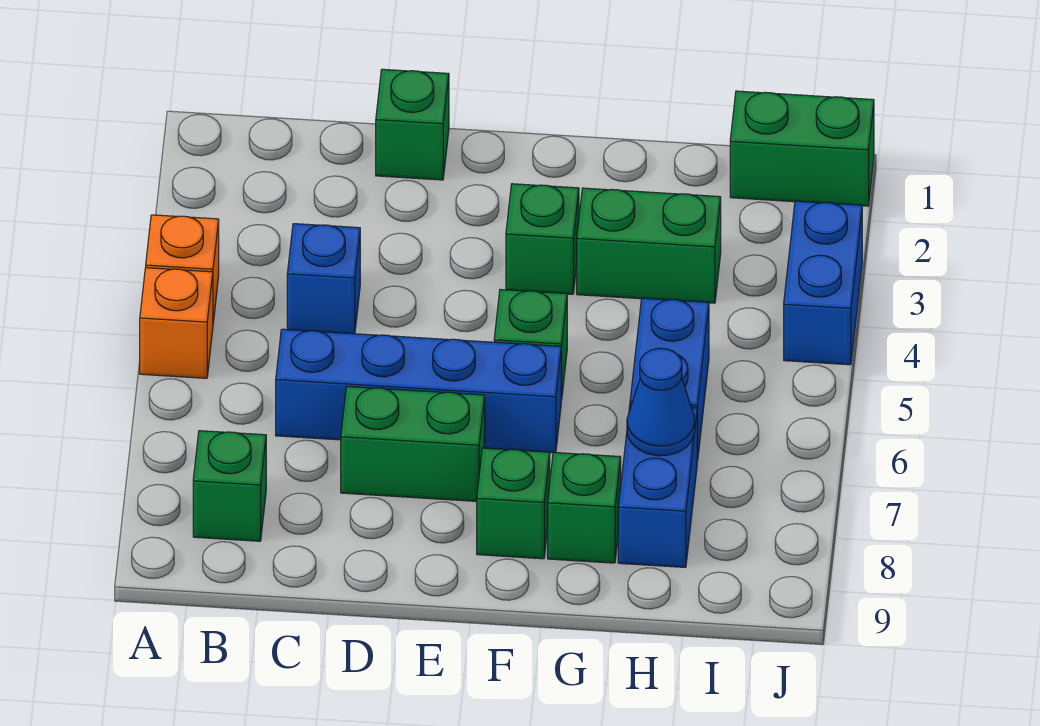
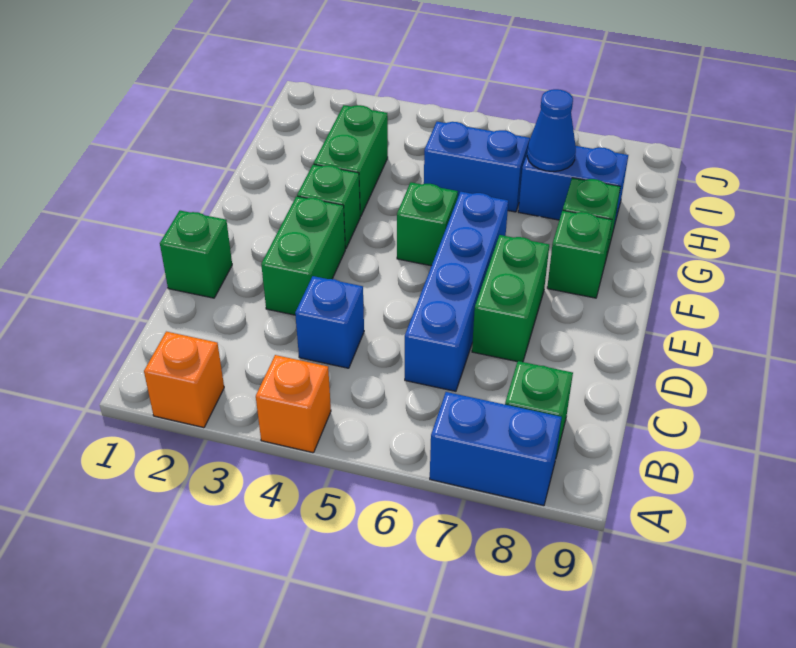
orange brick A5 level 1 -> orange brick A2 level 1
green brick I1:J1 level 1 -> green brick D3:E3 level 1
blue brick J3:J4 level 1 -> blue brick A7:A8 level 1

